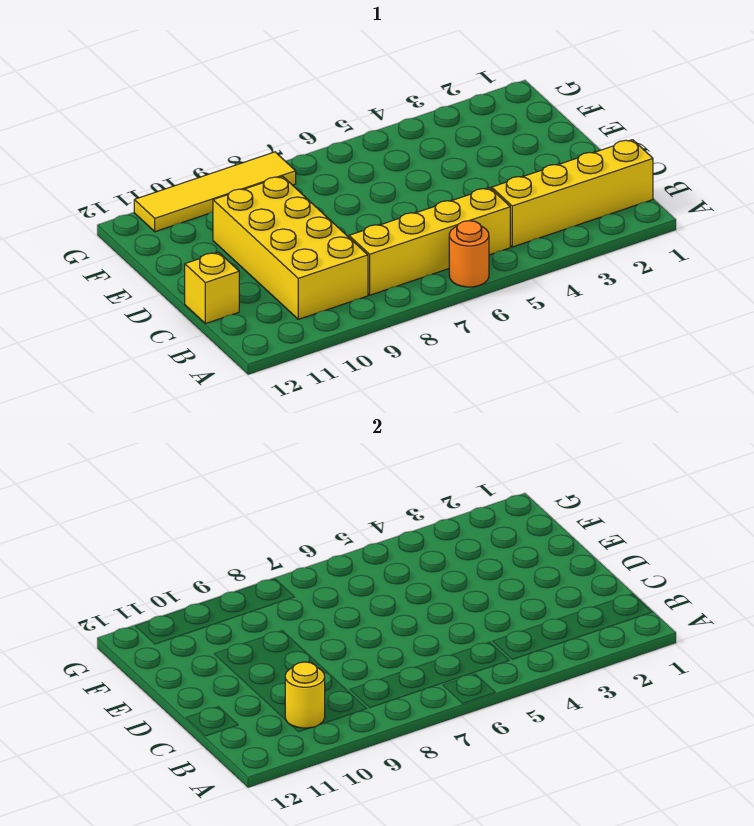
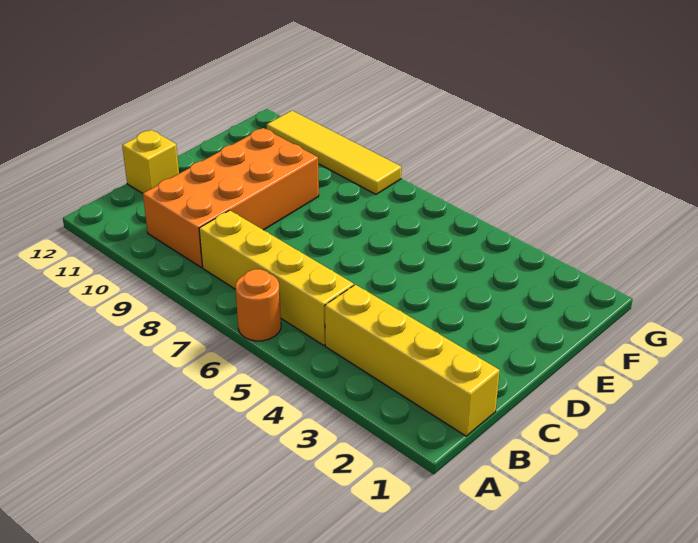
yellow brick B9:E10 level 1 -> orange brick B9:E10 level 1
yellow round brick B10 level 2 -> none

